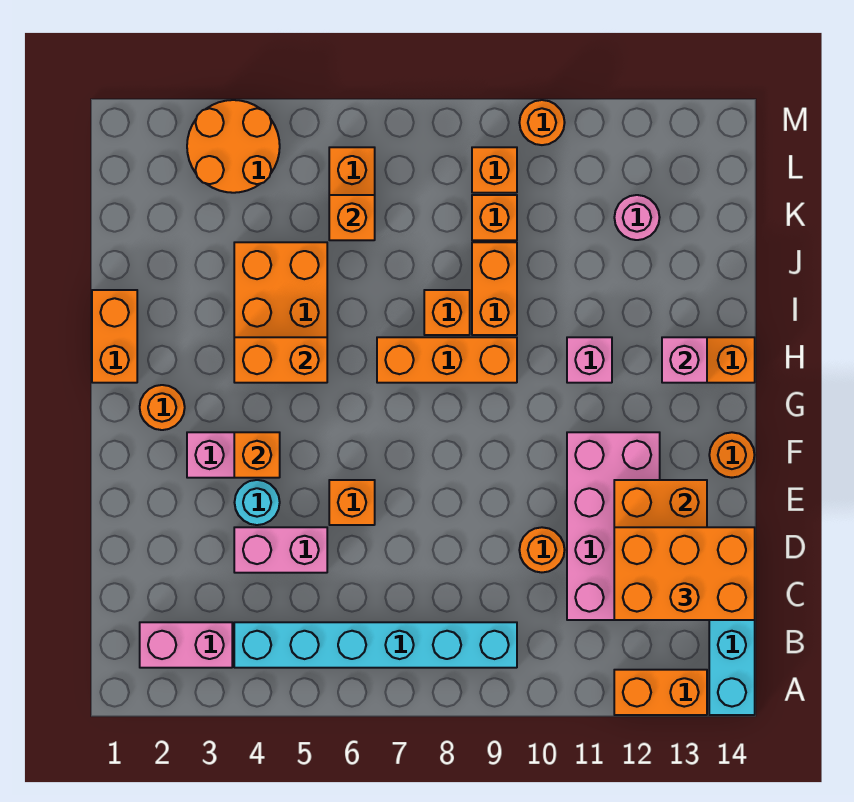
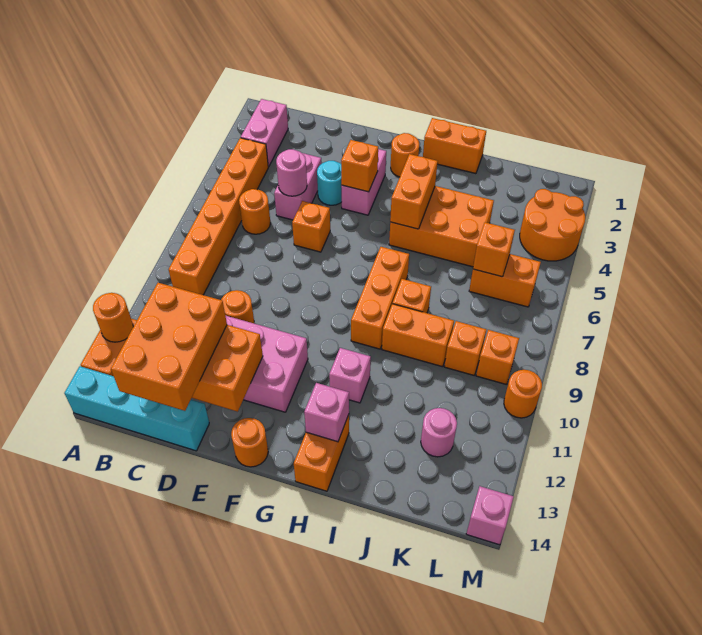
none -> orange round brick A12 level 2
cyan brick B4:B9 level 1 -> orange brick B4:B9 level 1
none -> orange round brick C6 level 1
none -> pink round brick D5 level 2
none -> pink brick M14 level 1

